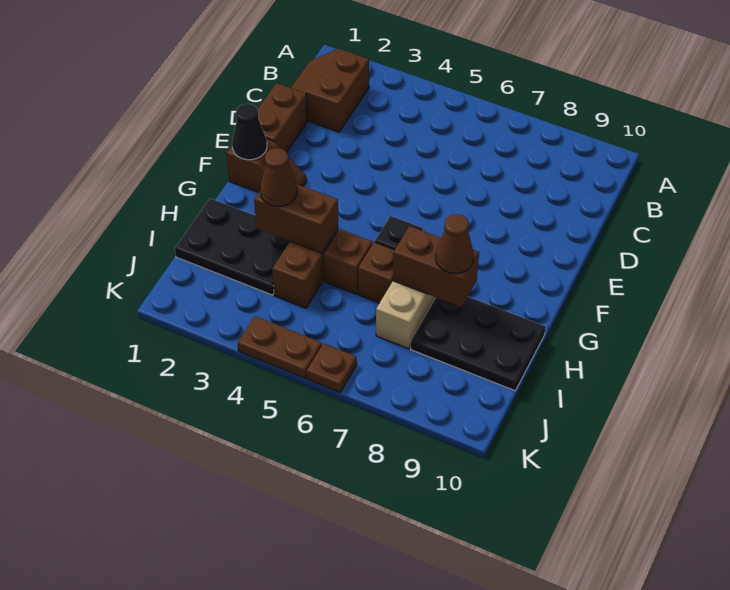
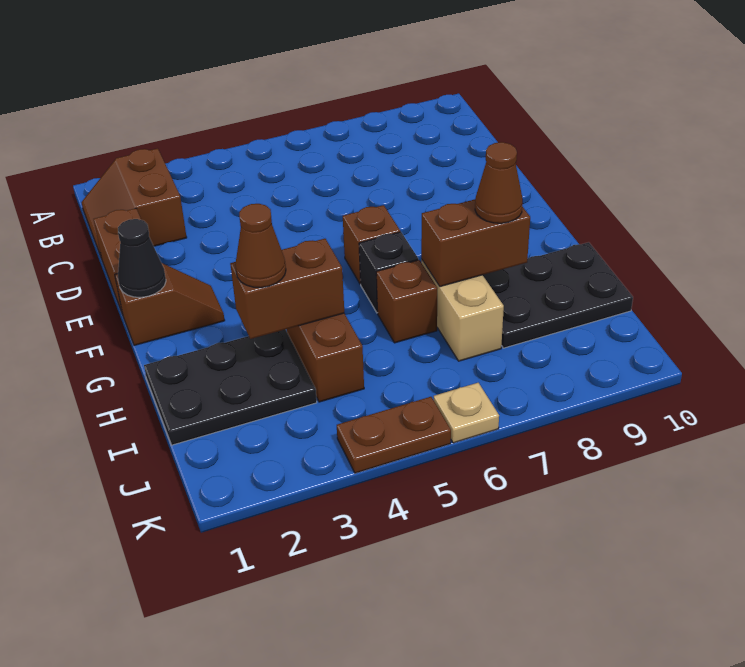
brown brick H5 level 1 -> brown brick F6 level 1
brown plate K6 level 1 -> tan plate K6 level 1

